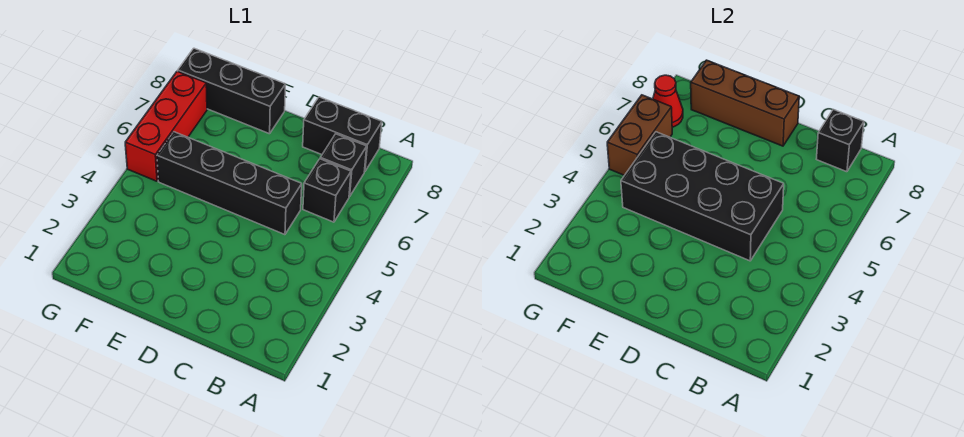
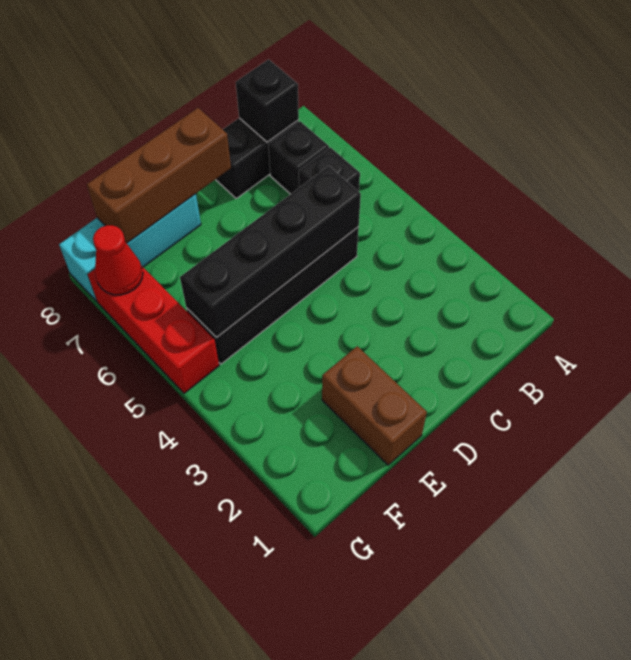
black brick C4:F5 level 2 -> black brick C5:F5 level 2
black brick E8:G8 level 1 -> cyan brick E8:G8 level 1
brown brick G5:G6 level 2 -> brown brick E1:E2 level 1

